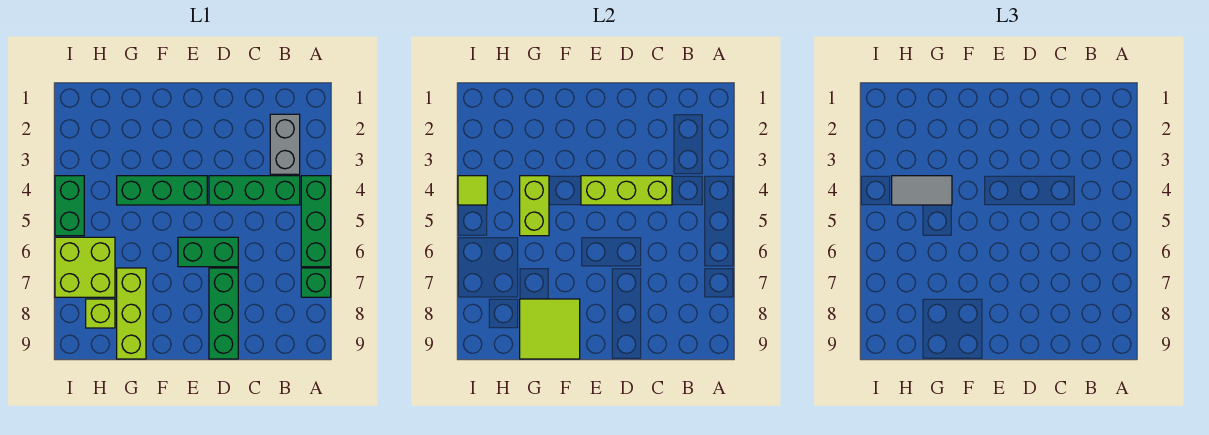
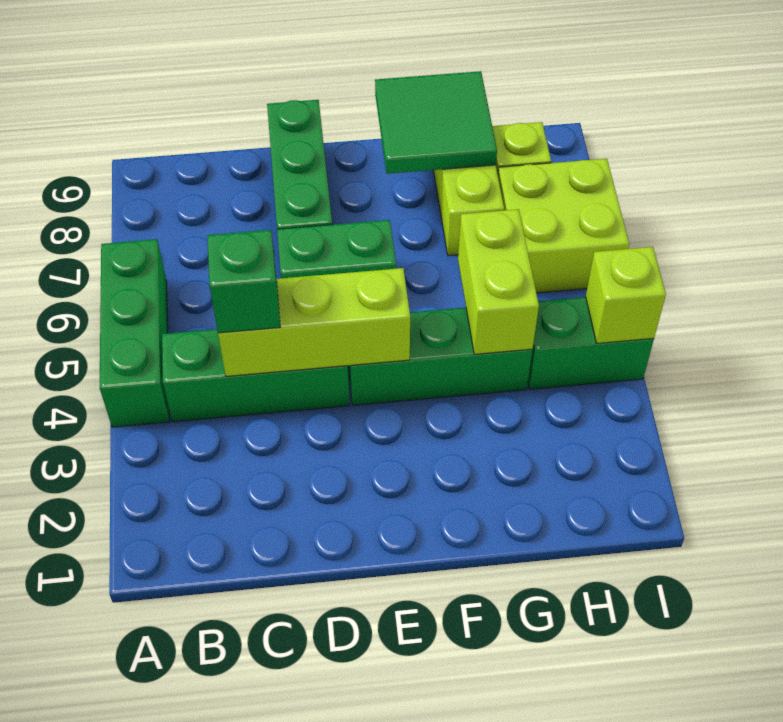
green brick A7 level 1 -> green brick C4 level 3
grey brick B2:B3 level 1 -> none
lime tile F8:G9 level 2 -> green tile F8:G9 level 2
grey tile G4:H4 level 3 -> none
green brick I4:I5 level 1 -> green brick H4:I4 level 1
lime tile I4 level 2 -> lime brick I4 level 2

